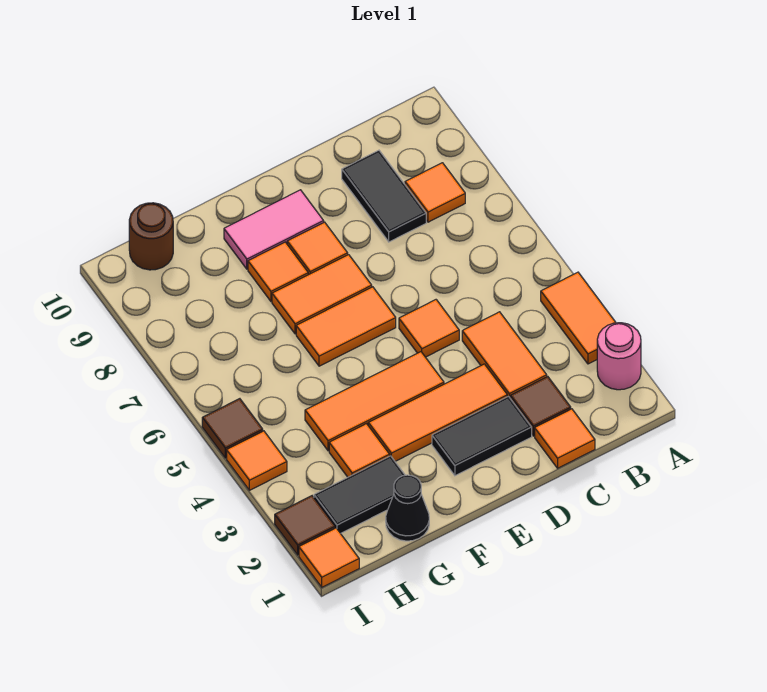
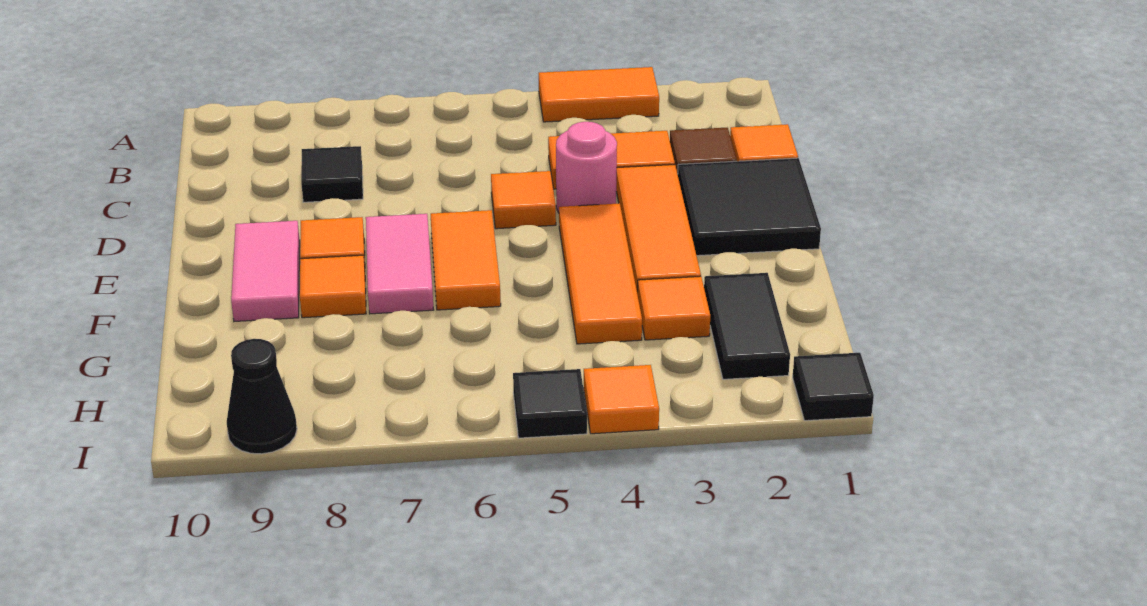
pink round brick A2 level 1 -> pink round brick D4 level 1
orange tile B8 level 1 -> none
black tile C8:C9 level 1 -> black tile C8 level 1
black tile D2:E2 level 1 -> black tile D1:E2 level 1
orange tile E7:F7 level 1 -> pink tile E7:F7 level 1
black cone G1 level 1 -> black cone I9 level 1
brown round brick H10 level 1 -> none
orange tile I1 level 1 -> black tile I1 level 1
brown tile I2 level 1 -> none
brown tile I5 level 1 -> black tile I5 level 1

